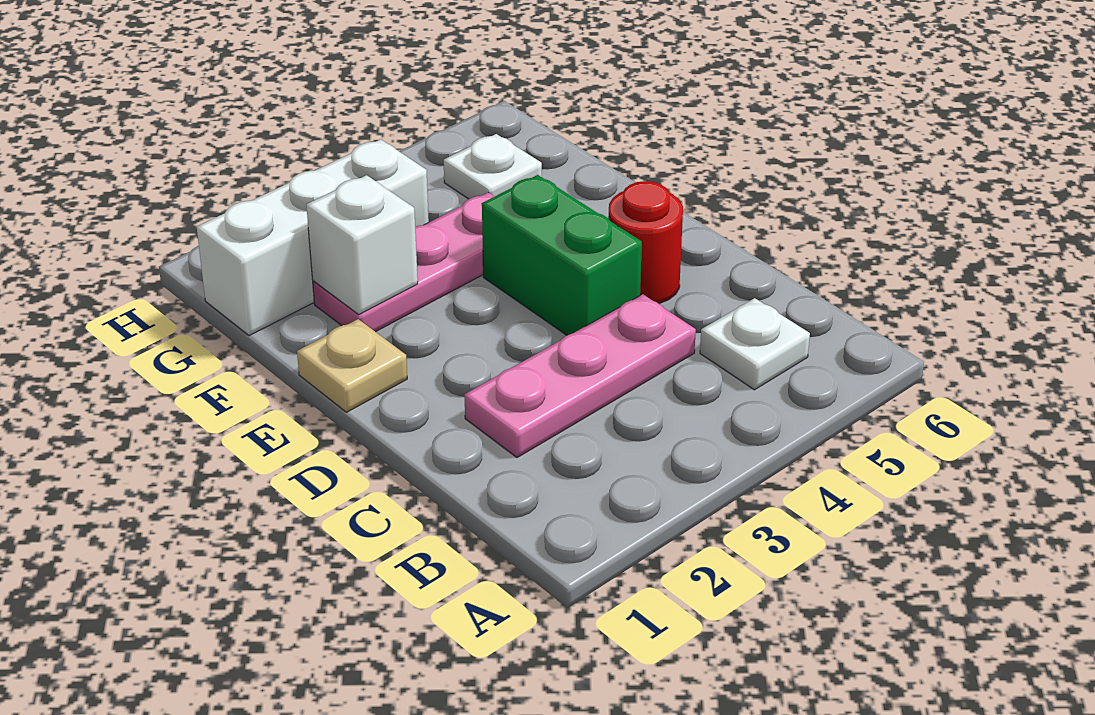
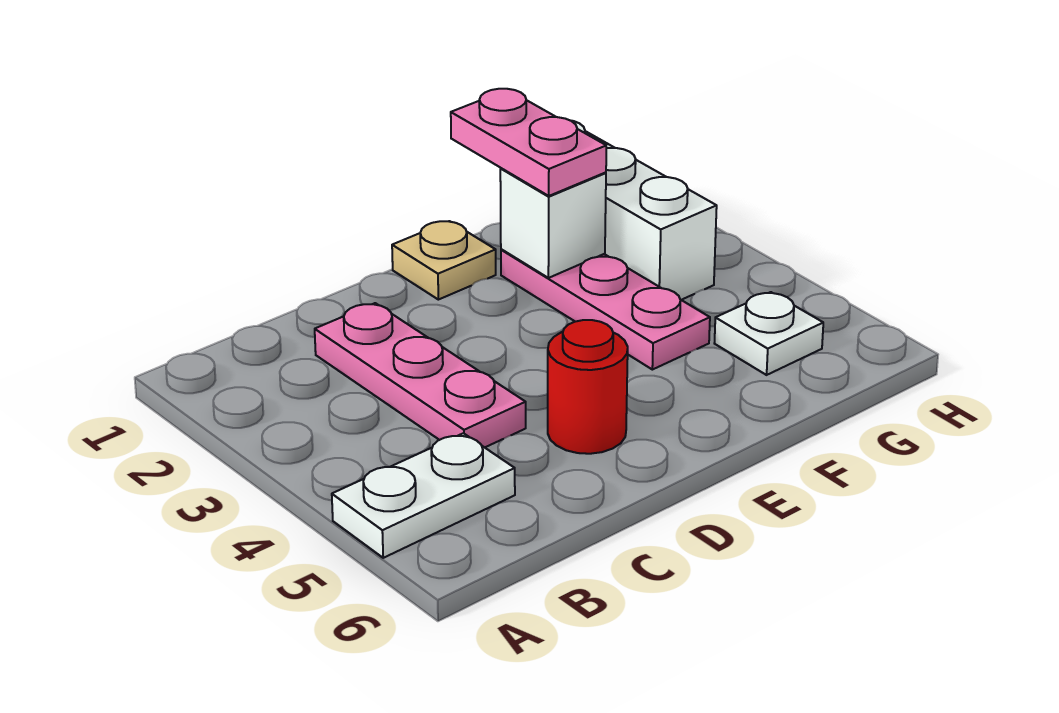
white plate B5 level 1 -> white plate A5:B5 level 1
green brick D4:E4 level 1 -> none
none -> pink plate F1:F2 level 3

